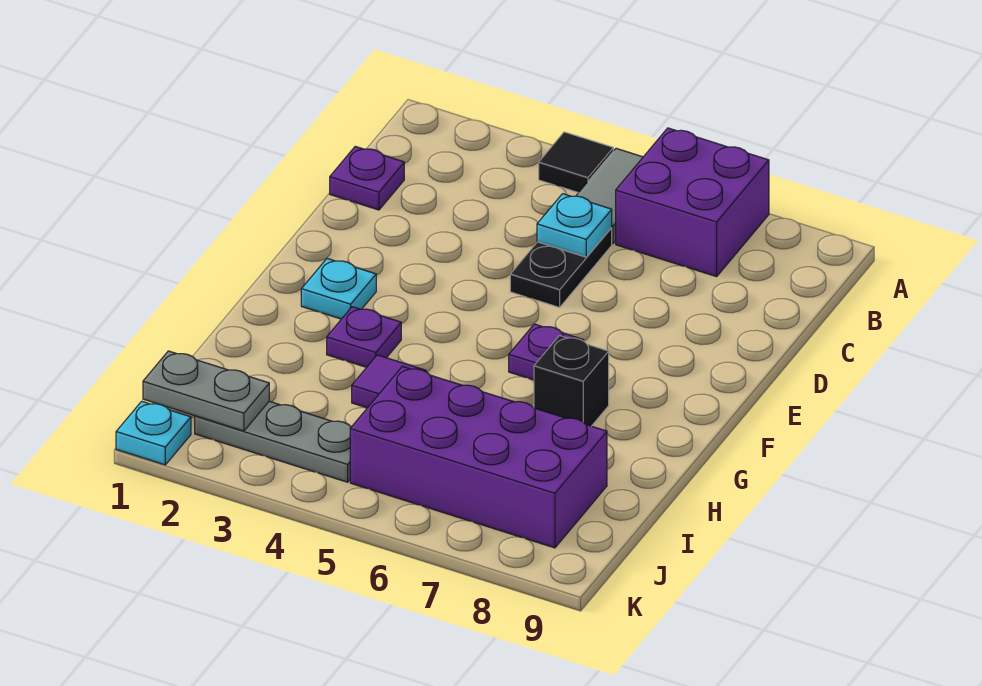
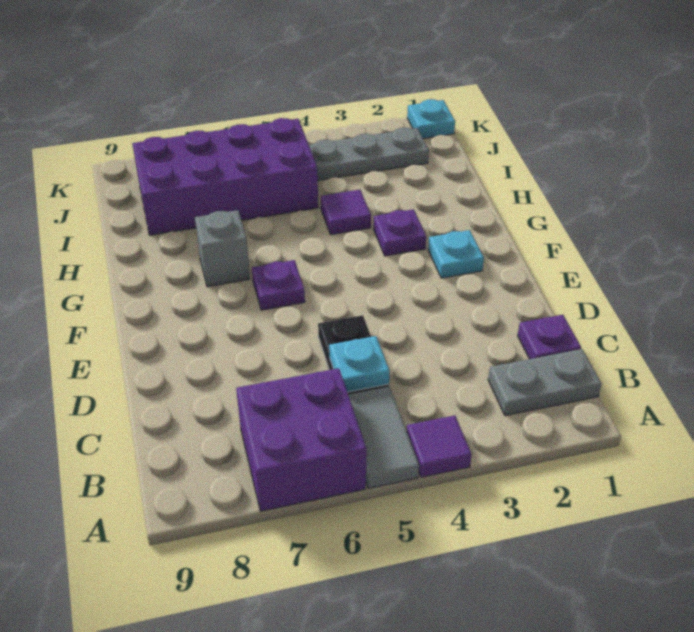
black tile A4 level 1 -> purple tile A4 level 1
black brick G7 level 1 -> grey brick G7 level 1
grey plate J1:J2 level 2 -> grey plate B1:B2 level 1

